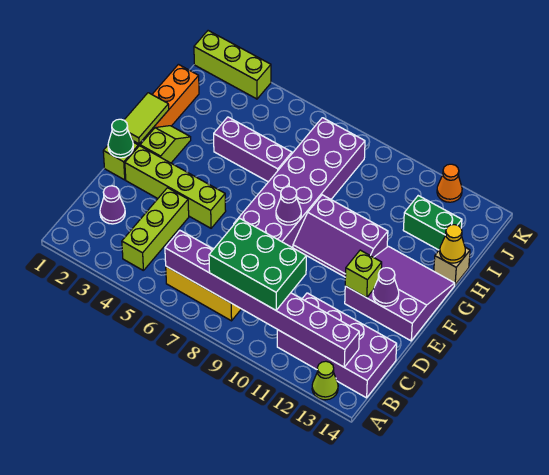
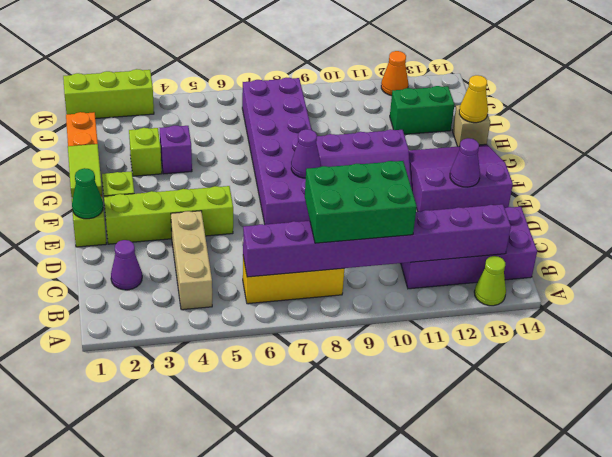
lime brick B4:D4 level 1 -> tan brick B4:D4 level 1
lime brick E12 level 2 -> lime brick H3 level 1
purple brick H4:H6 level 1 -> purple brick H4 level 1

